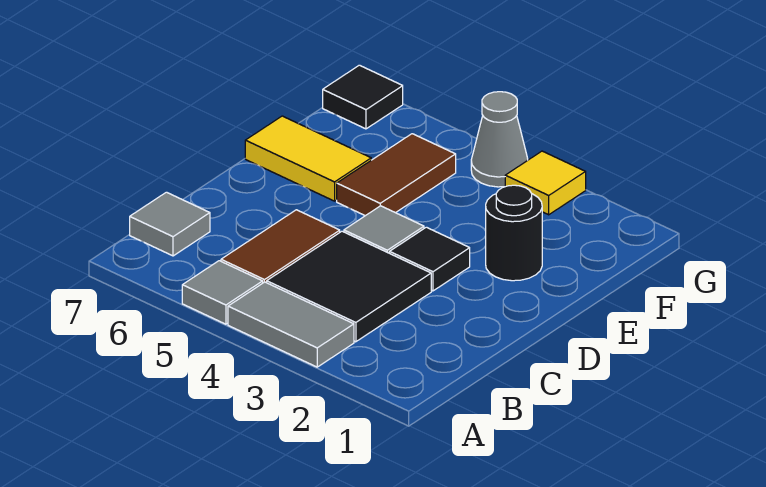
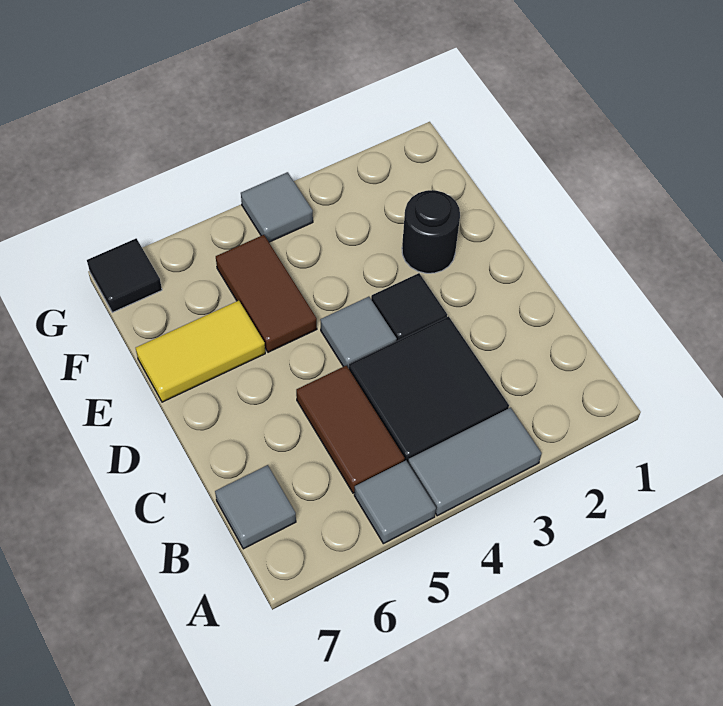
yellow tile G3 level 1 -> none
grey cone G4 level 1 -> grey tile G4 level 1

